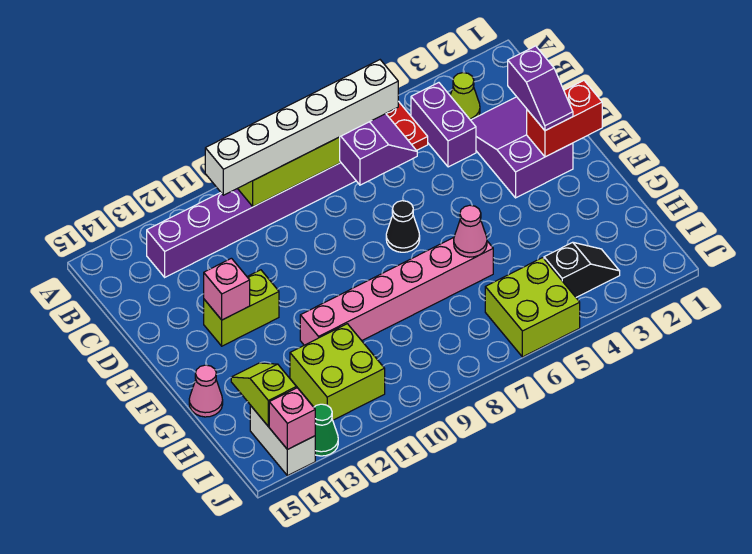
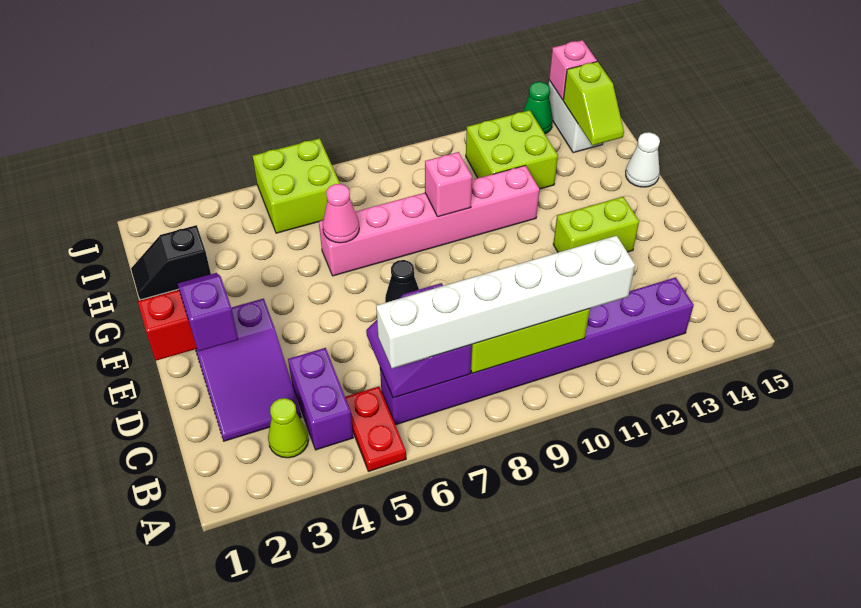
pink brick E13 level 2 -> pink brick G9 level 2
pink cone G15 level 1 -> white cone G15 level 1
black slope I3:I4 level 1 top 4 -> black slope H1:H2 level 1 top 2

